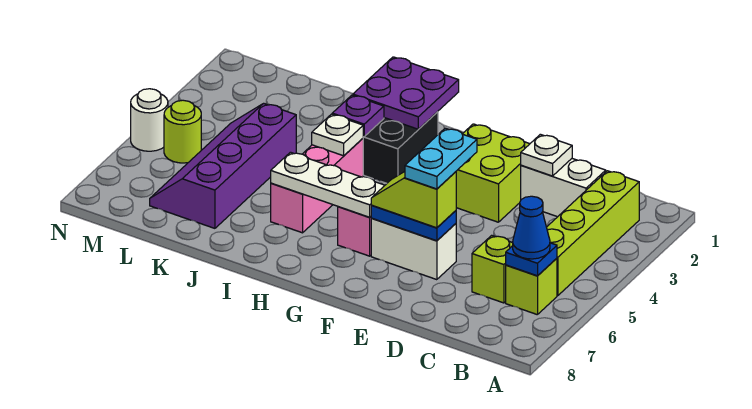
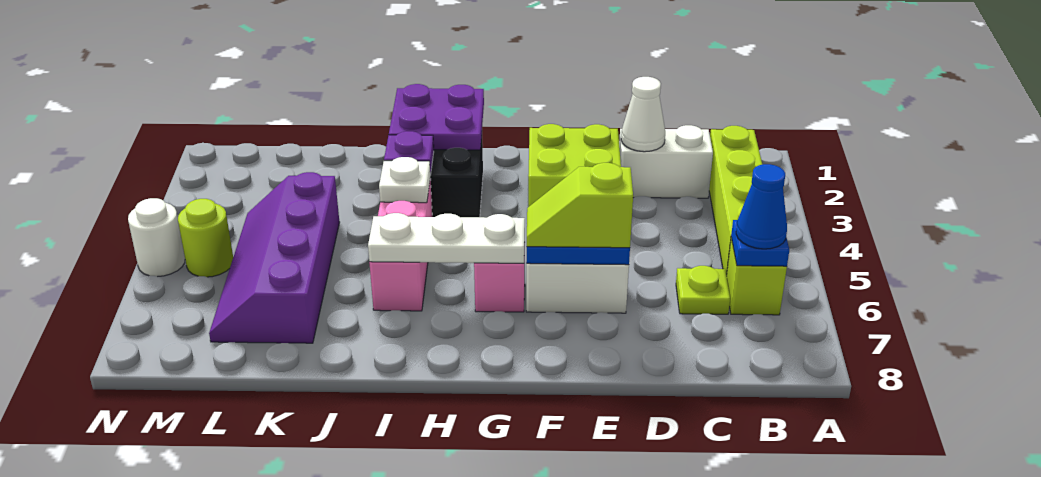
lime brick C6 level 1 -> lime plate C6 level 1
white plate D2 level 2 -> white cone D2 level 2
cyan plate E5:E6 level 4 -> none

